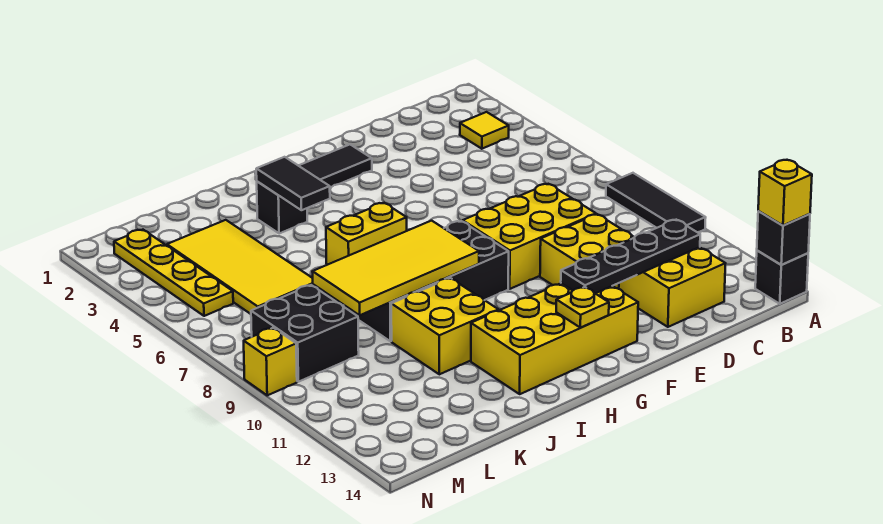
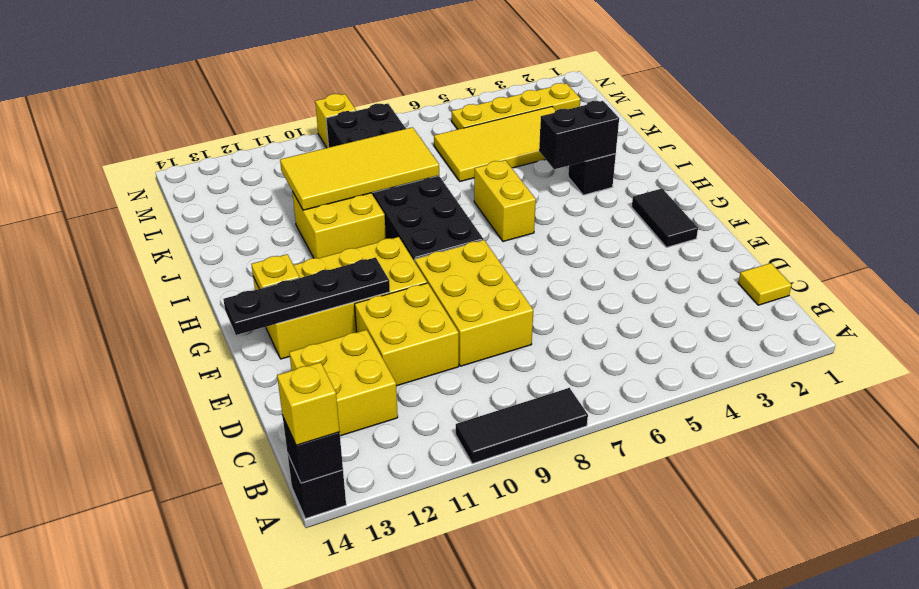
yellow tile B3 level 1 -> yellow tile C1 level 1
black plate C12:F12 level 2 -> black plate F11:F14 level 2
yellow brick F12:I13 level 1 -> yellow brick F10:G13 level 1
yellow tile H8:K9 level 2 -> yellow tile J8:K11 level 2
black tile I3:I4 level 2 -> black brick I3:I4 level 2

